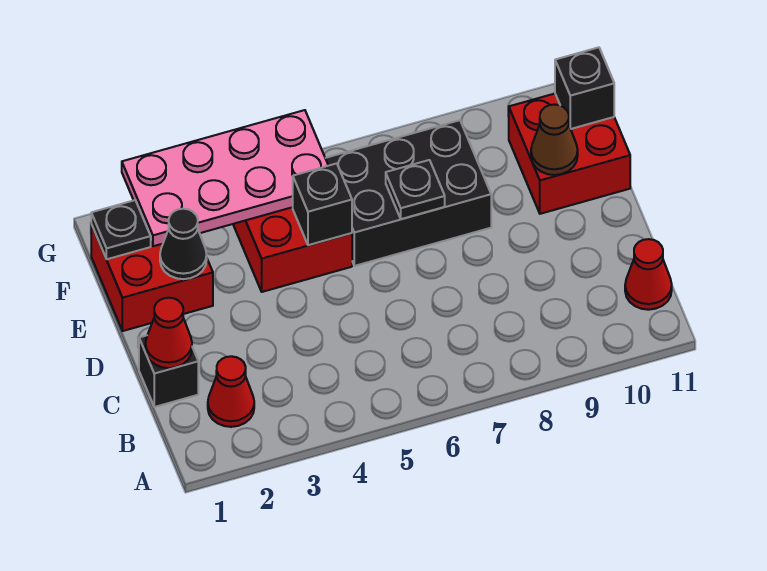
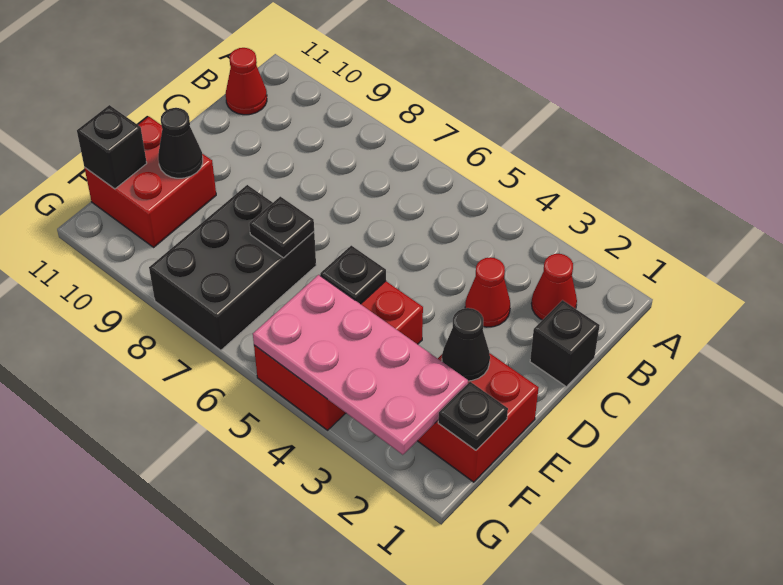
red cone C1 level 2 -> red cone C3 level 1
black brick E5 level 2 -> black plate E5 level 2
black brick E6:F8 level 1 -> black brick E7:G8 level 1
brown cone E10 level 2 -> black cone E10 level 2

